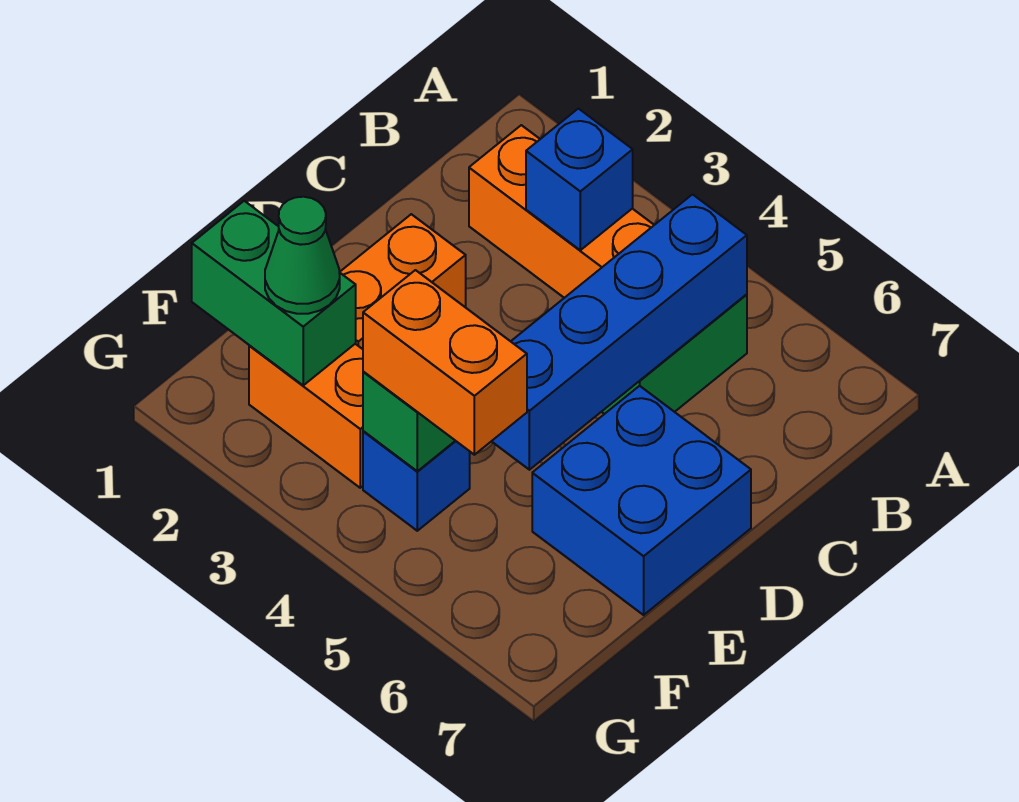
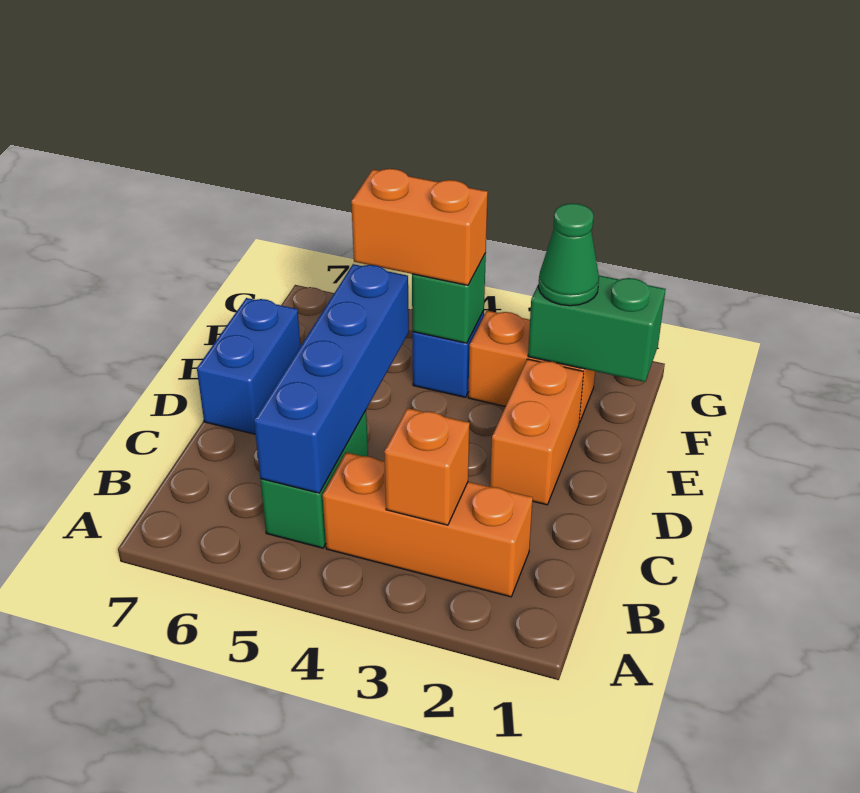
blue brick B3 level 2 -> orange brick B3 level 2
blue brick D6:E7 level 1 -> blue brick D7:E7 level 1

